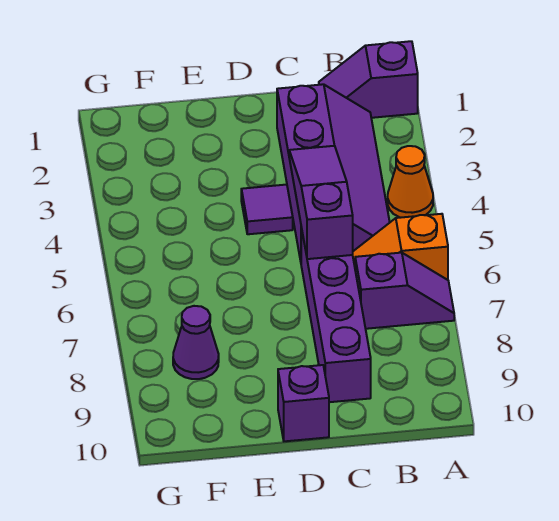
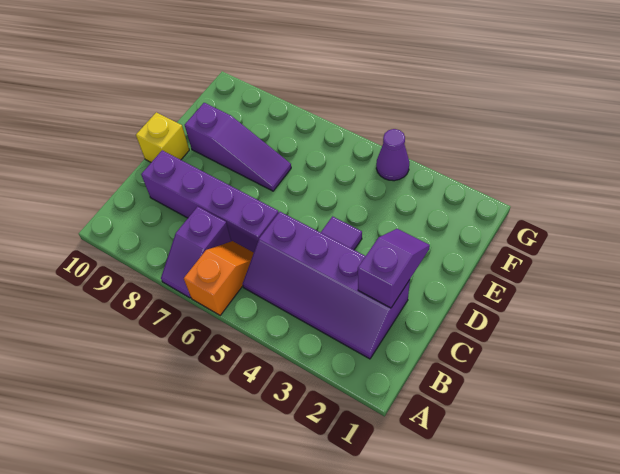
purple slope A1:B1 level 1 top A -> purple slope C2:D2 level 2 top C
orange cone A4 level 1 -> none
purple slope C4:C6 level 2 top 6 -> purple slope E7:E9 level 1 top 9
purple brick D10 level 1 -> yellow brick D10 level 1
purple cone F8 level 1 -> purple cone G4 level 1

